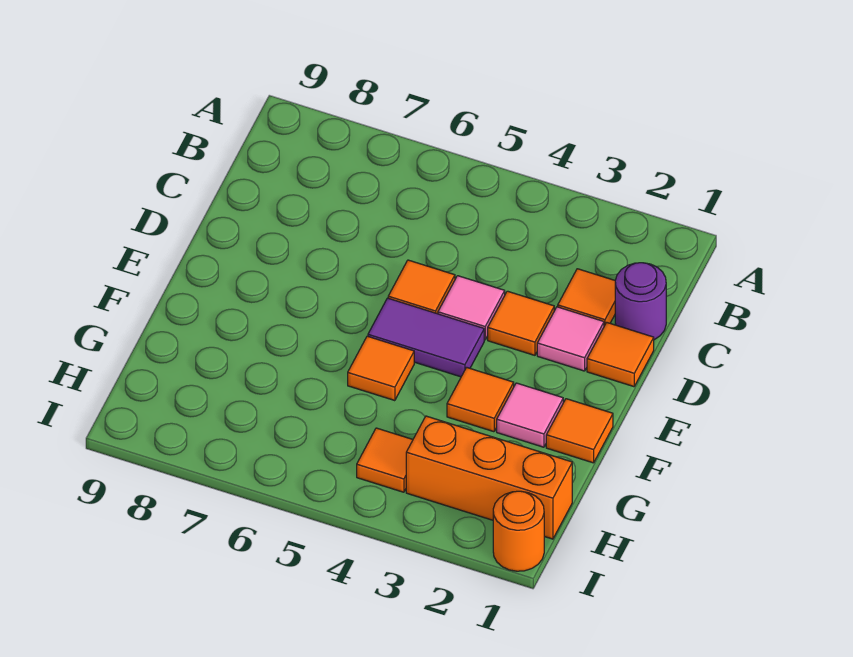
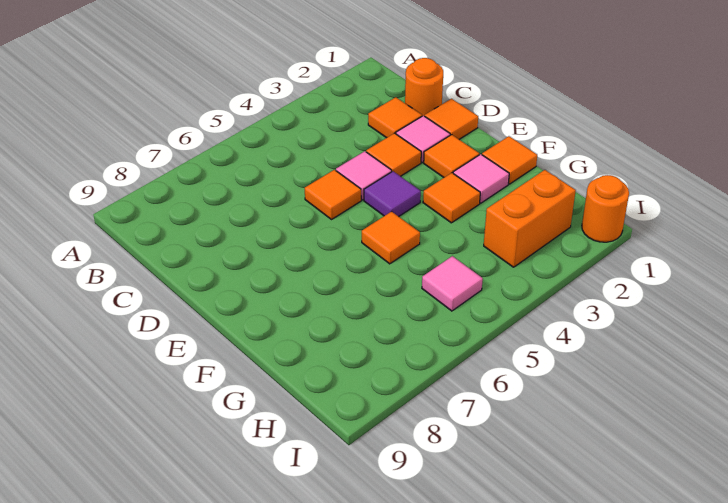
purple round brick C1 level 1 -> orange round brick C1 level 1
purple tile E4:E5 level 1 -> purple tile E4 level 1
orange brick H1:H3 level 1 -> orange brick H2:H3 level 1
orange tile H4 level 1 -> orange tile E2 level 1
none -> pink tile H5 level 1

